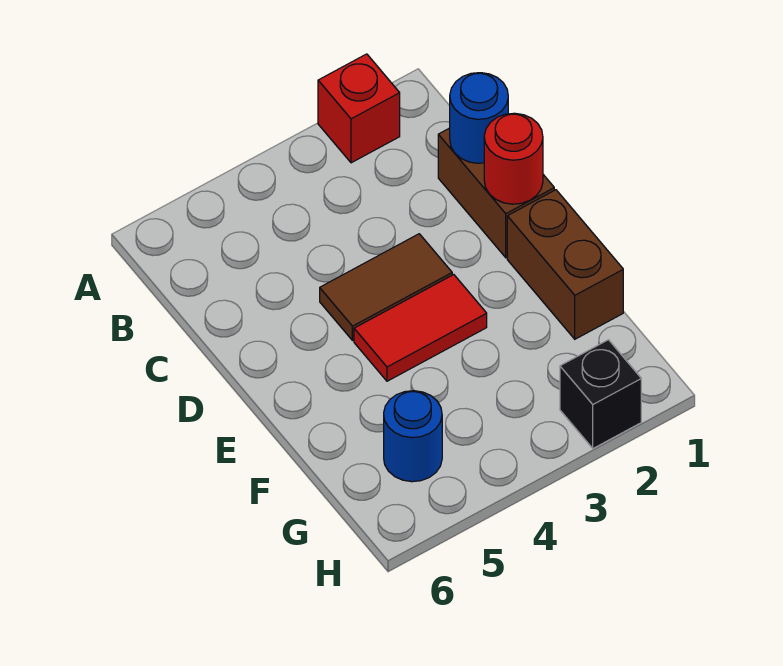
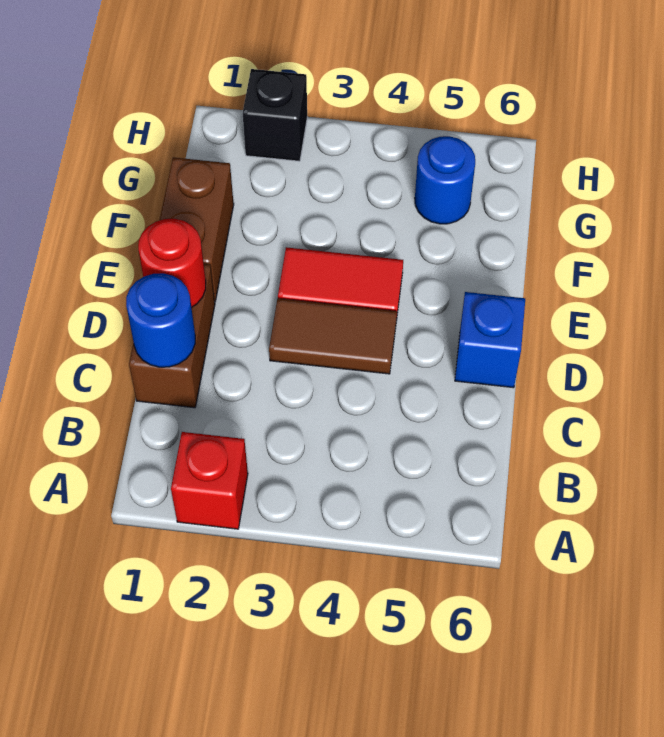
none -> blue brick D6 level 1

